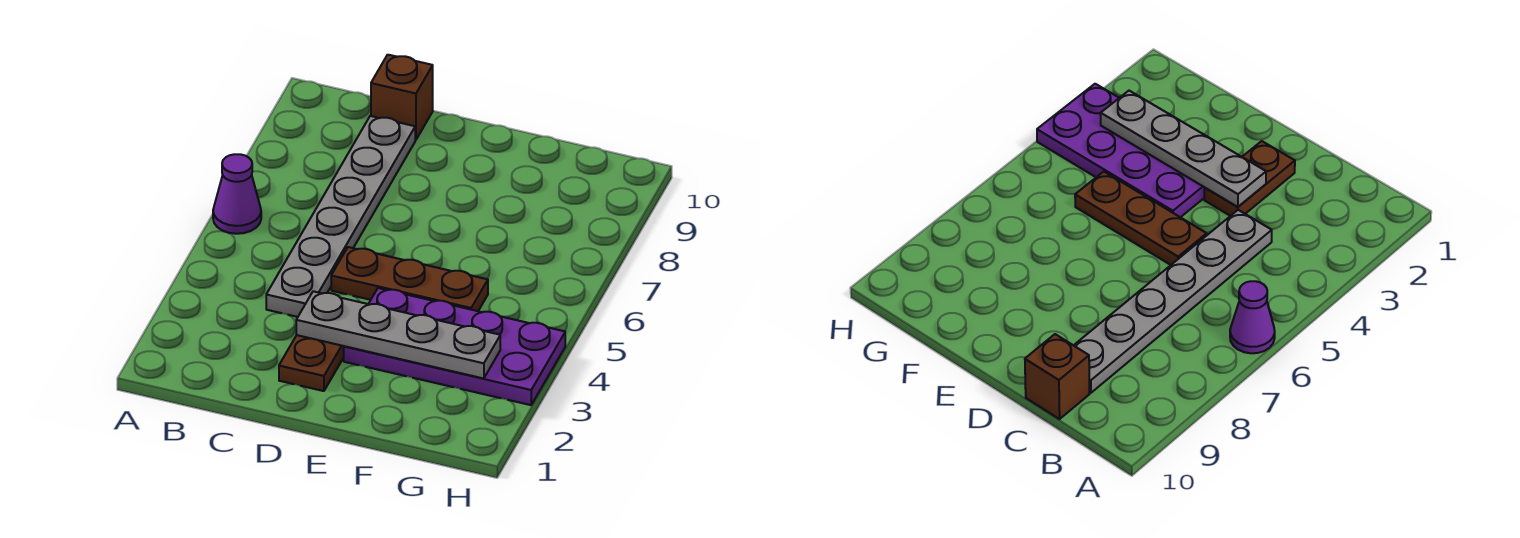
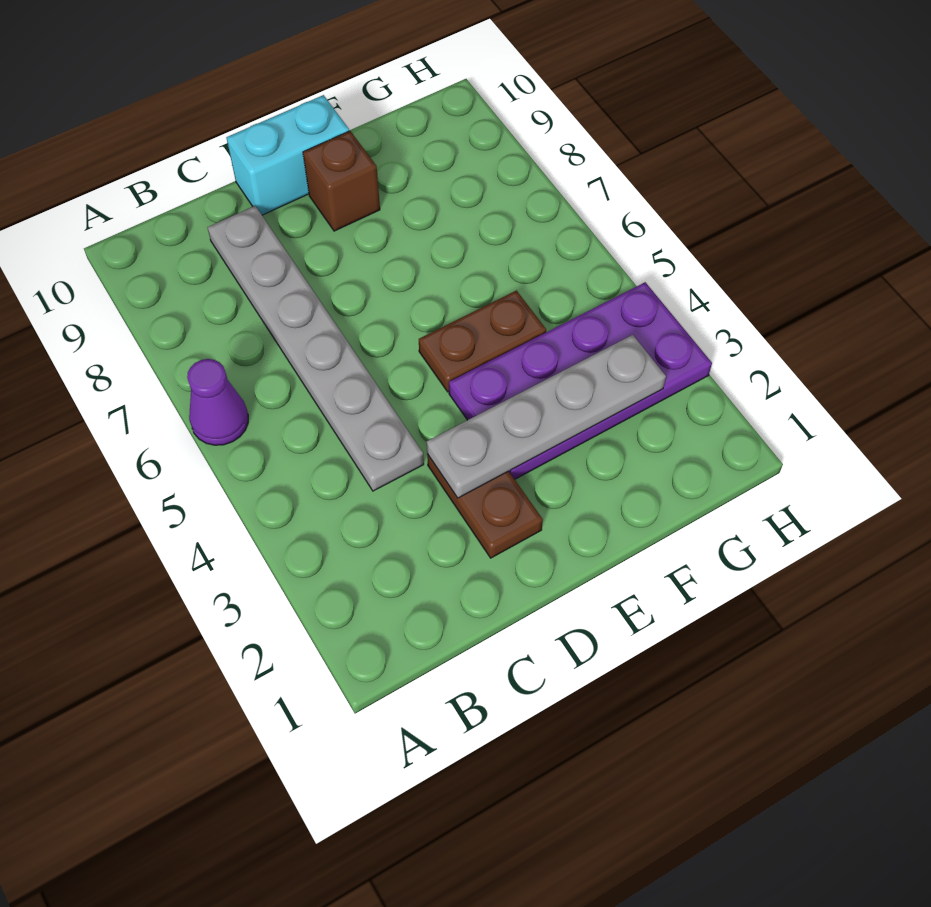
brown brick C10 level 1 -> brown brick E9 level 1
brown plate D5:F5 level 1 -> brown plate E5:F5 level 1
none -> cyan brick D10:E10 level 1

